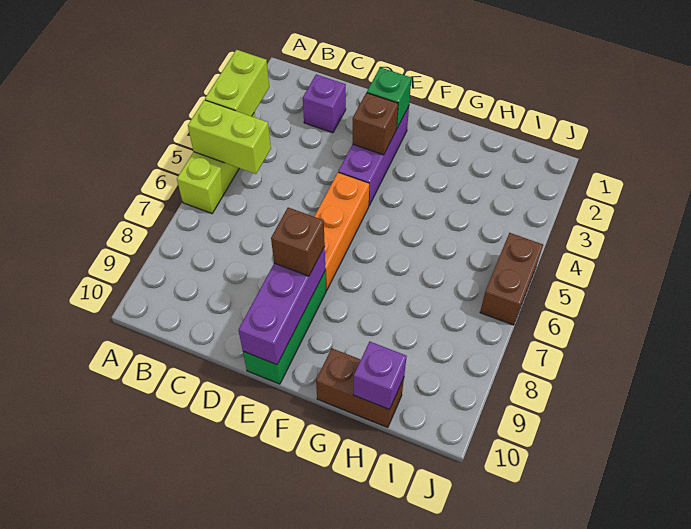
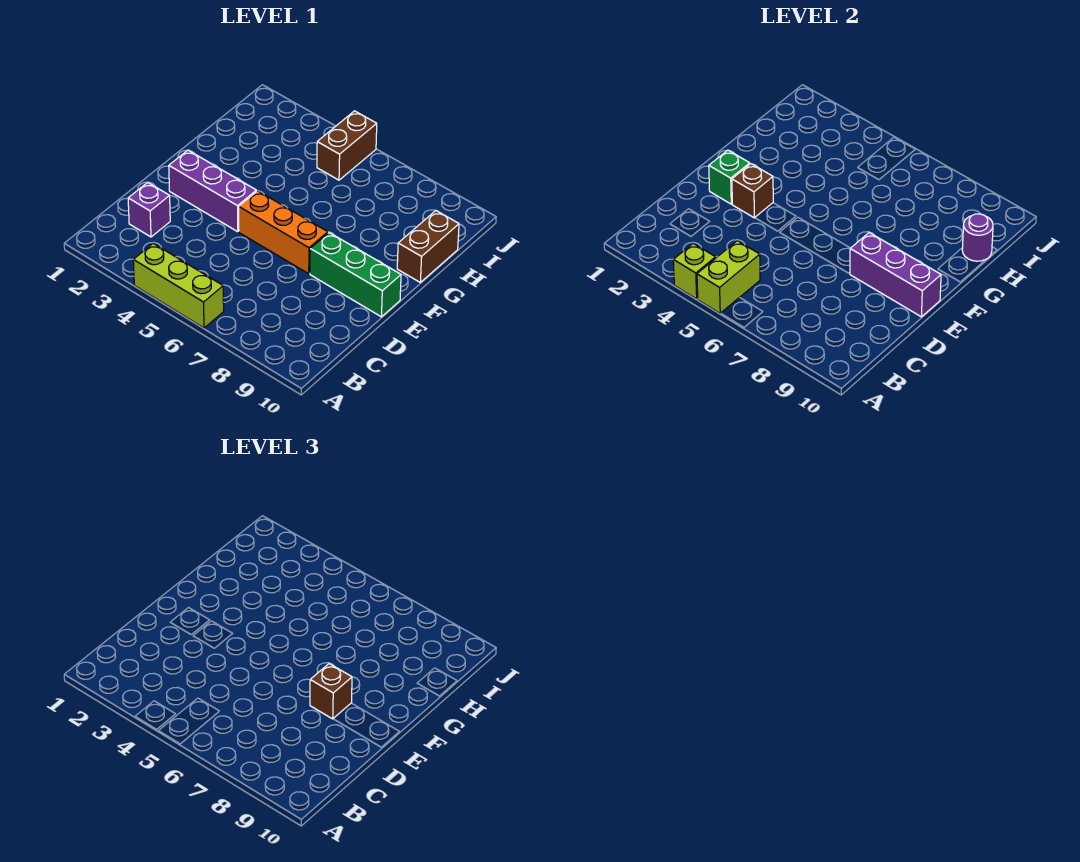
lime brick A3:A4 level 2 -> lime brick A4 level 2
purple brick H10 level 2 -> purple round brick H10 level 2
brown brick J5:J6 level 1 -> brown brick I5:J5 level 1

